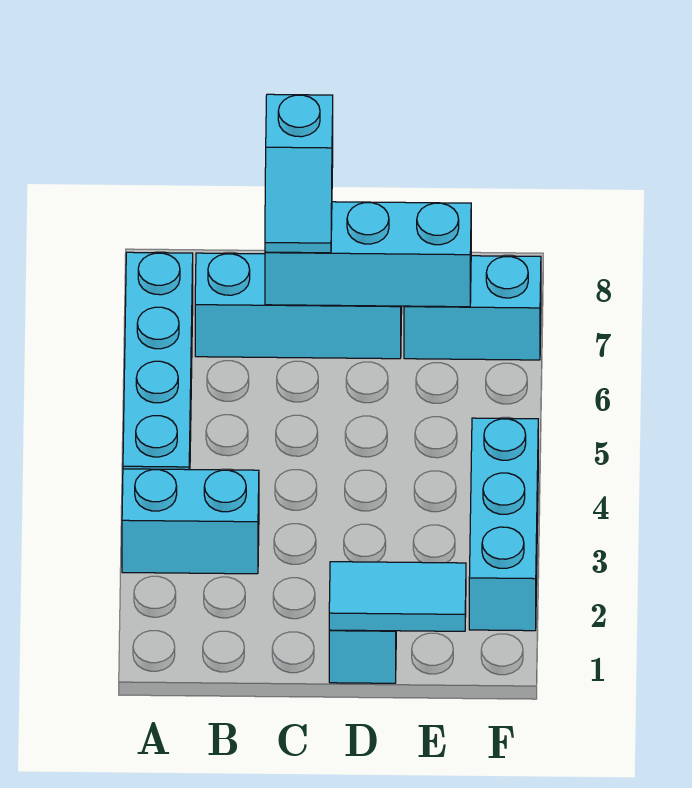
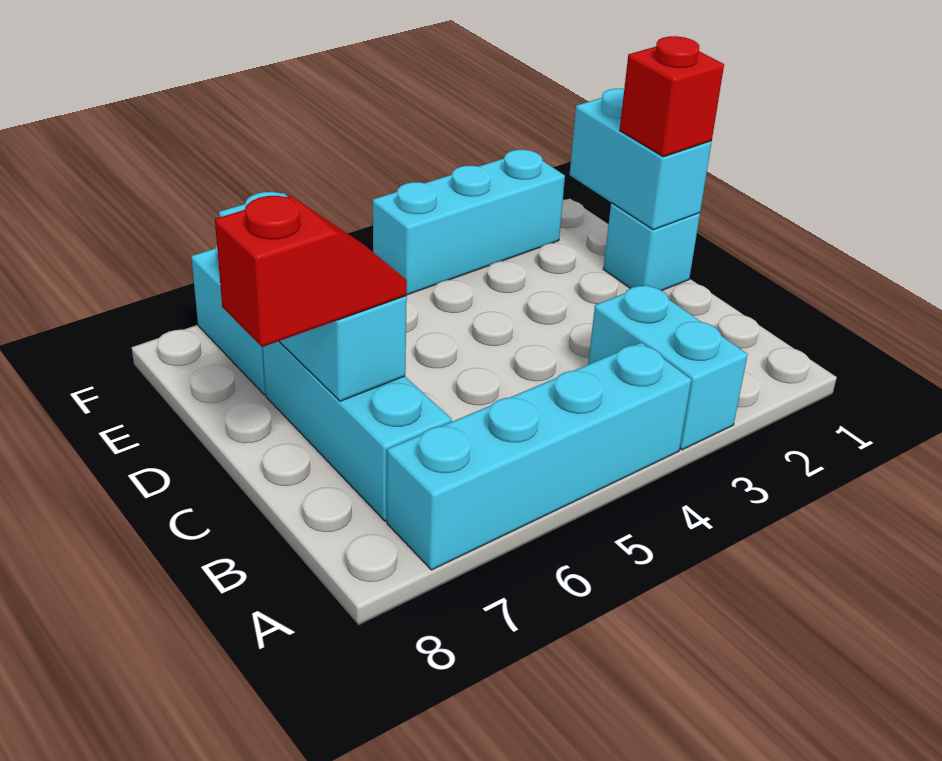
cyan slope C7:C8 level 3 top 8 -> red slope C7:C8 level 3 top 8
cyan tile D1:E1 level 2 -> cyan brick D1:E1 level 2
none -> red brick D1 level 3

